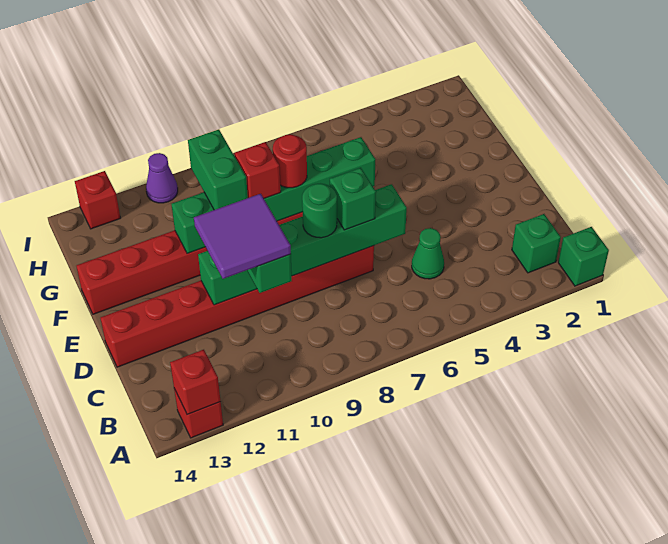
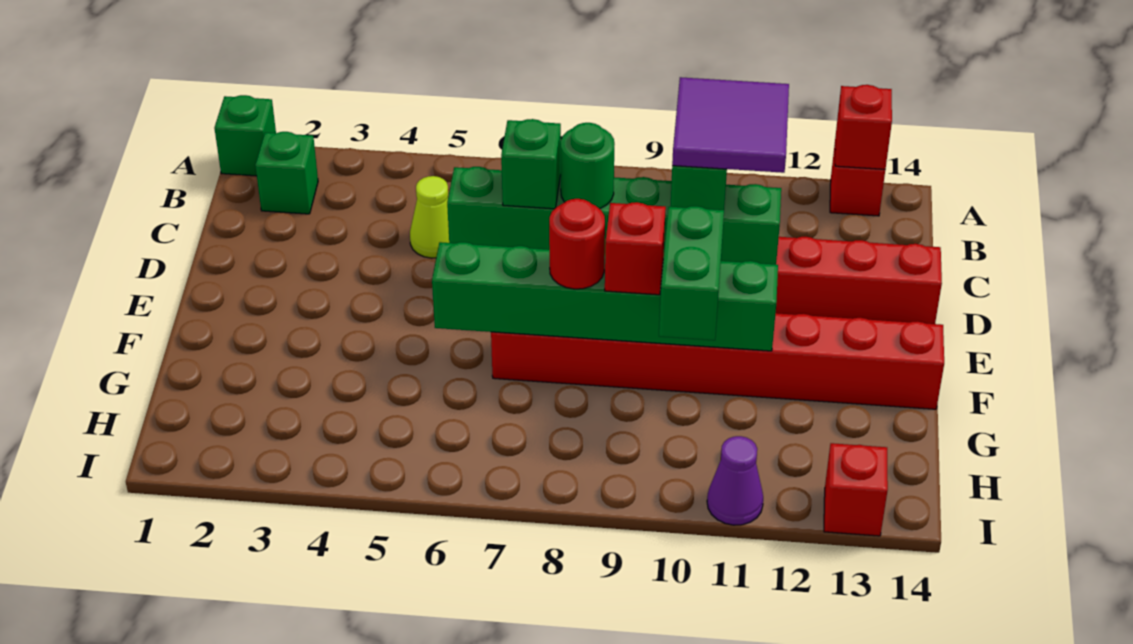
green cone C5 level 1 -> lime cone C5 level 1

